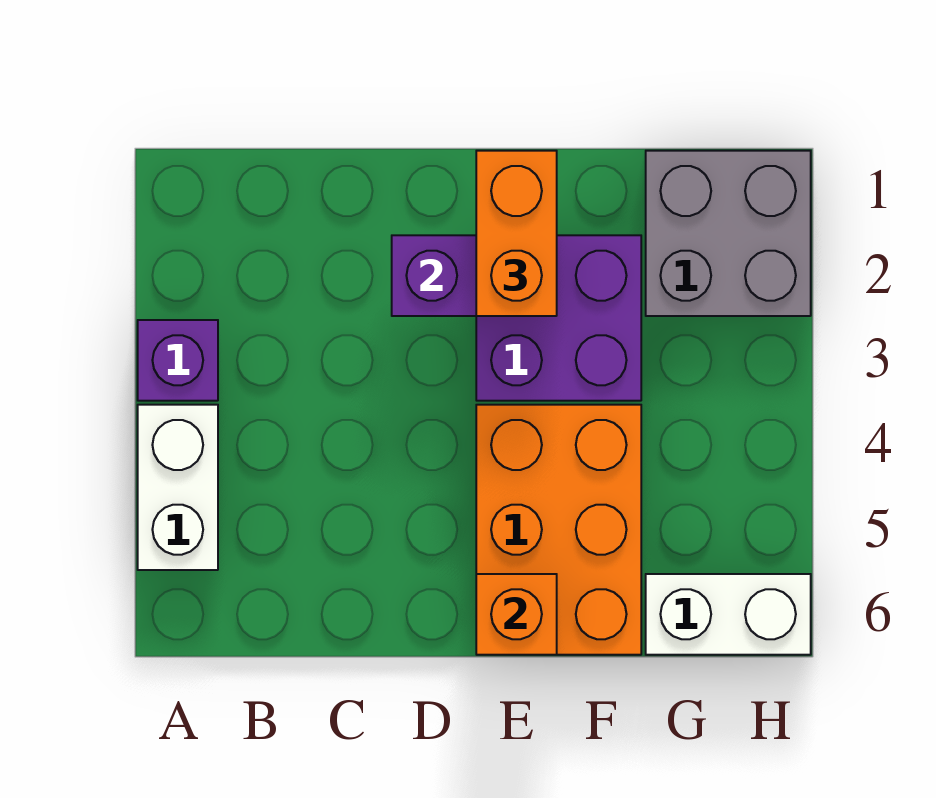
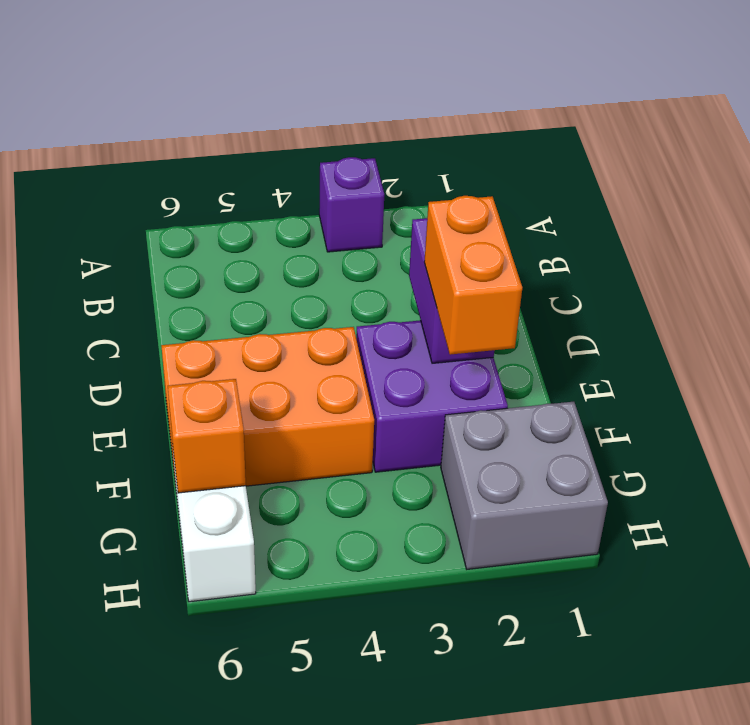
white brick A4:A5 level 1 -> none
orange brick E1:E2 level 3 -> orange brick E2:F2 level 3
orange brick E6 level 2 -> orange brick G6 level 2

